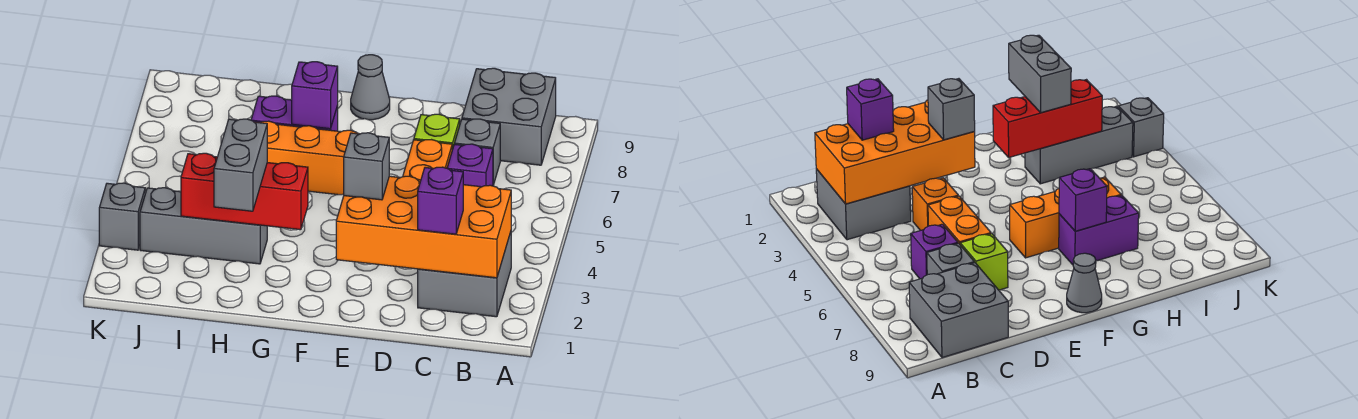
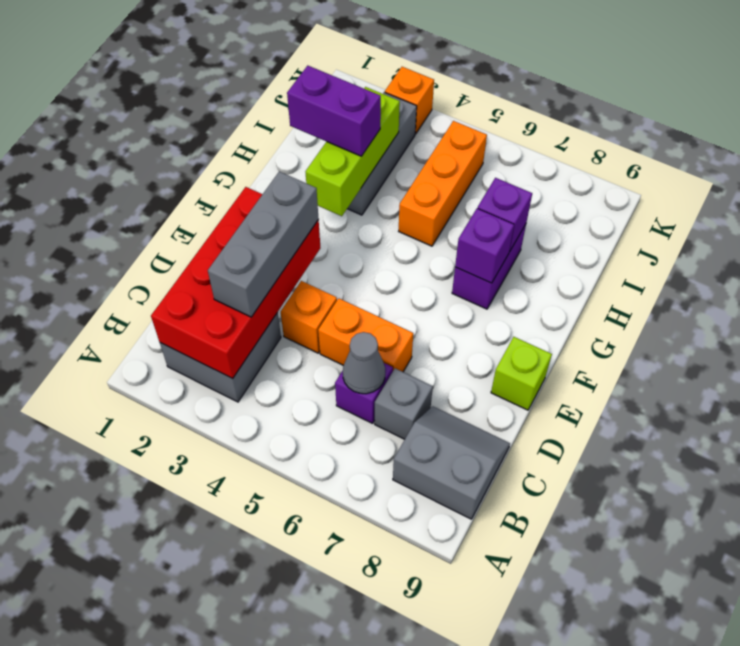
orange brick B2:E3 level 2 -> red brick B2:E3 level 2
grey brick B8:C9 level 1 -> grey slope B8:C9 level 1 top B
purple brick C2 level 3 -> purple brick H7 level 2
lime brick D7 level 1 -> lime brick E9 level 1
grey brick E3 level 3 -> grey brick C3:E3 level 3
orange brick F6:H6 level 1 -> orange brick H5:J5 level 1
grey cone F9 level 1 -> grey cone C6 level 2
red brick G3:I3 level 2 -> lime brick G3:I3 level 2
grey brick H2:H3 level 3 -> purple brick H2:H3 level 3
grey brick K3 level 1 -> orange brick K3 level 1

